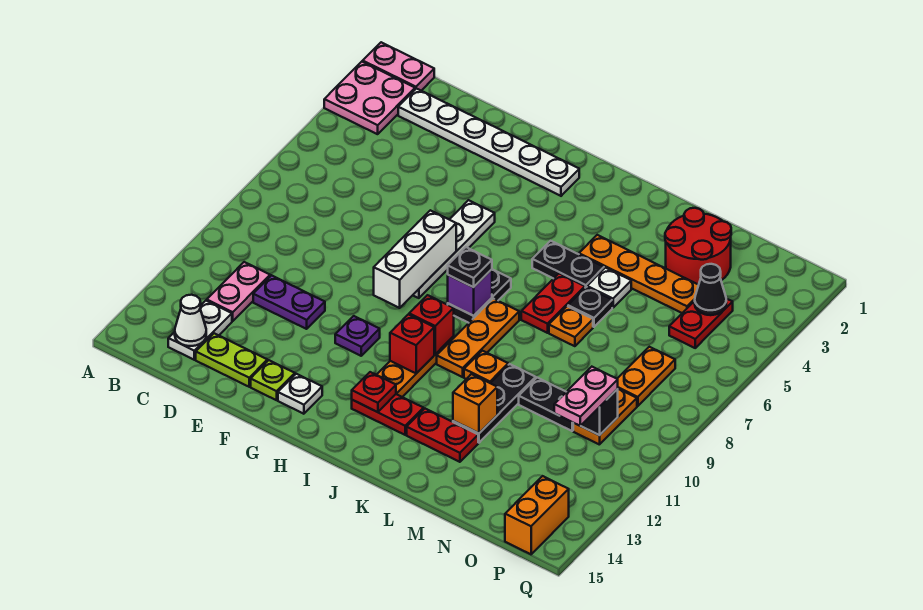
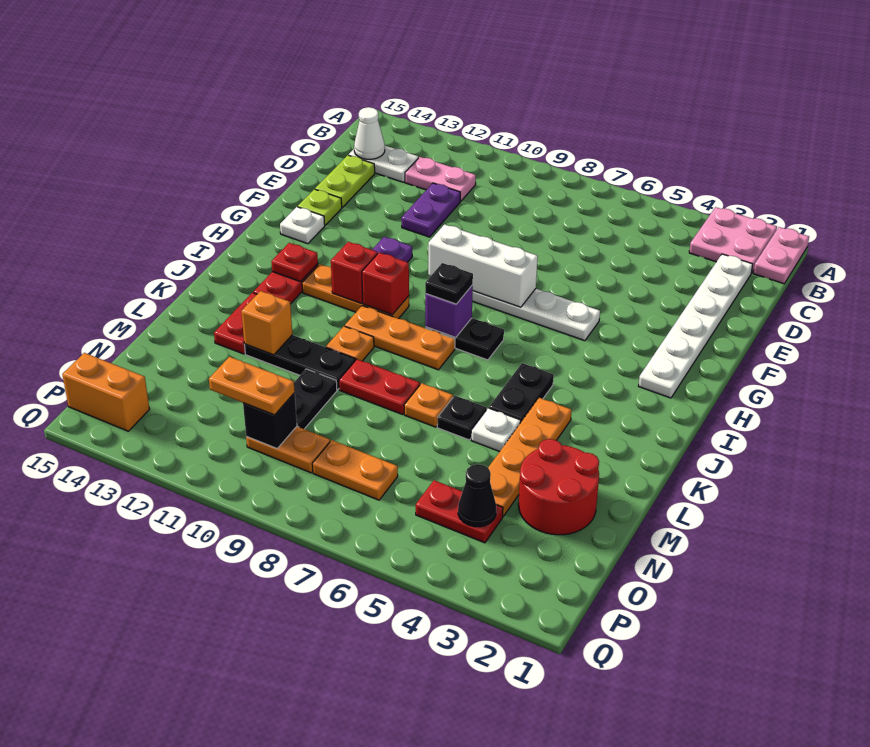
red plate K6:K7 level 1 -> red plate L8:L9 level 1
pink plate O10:O11 level 3 -> orange plate O10:O11 level 3

